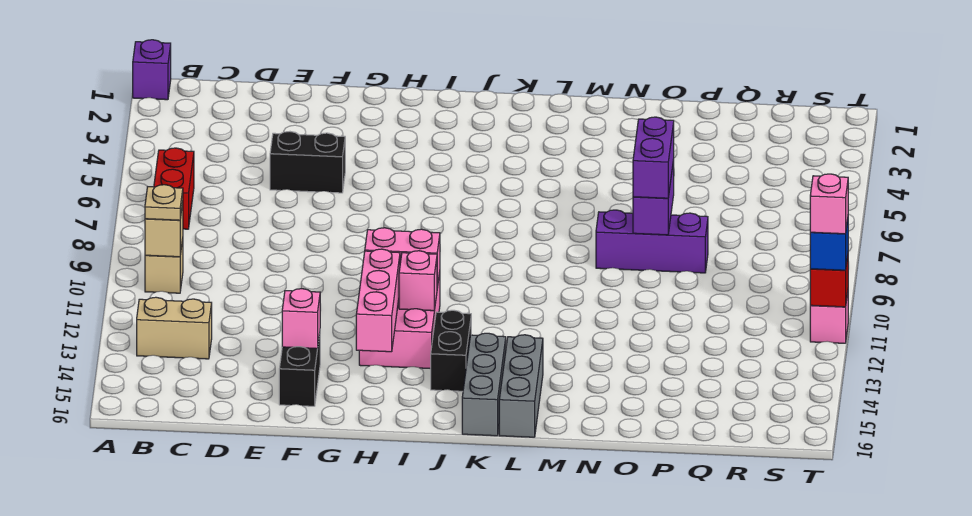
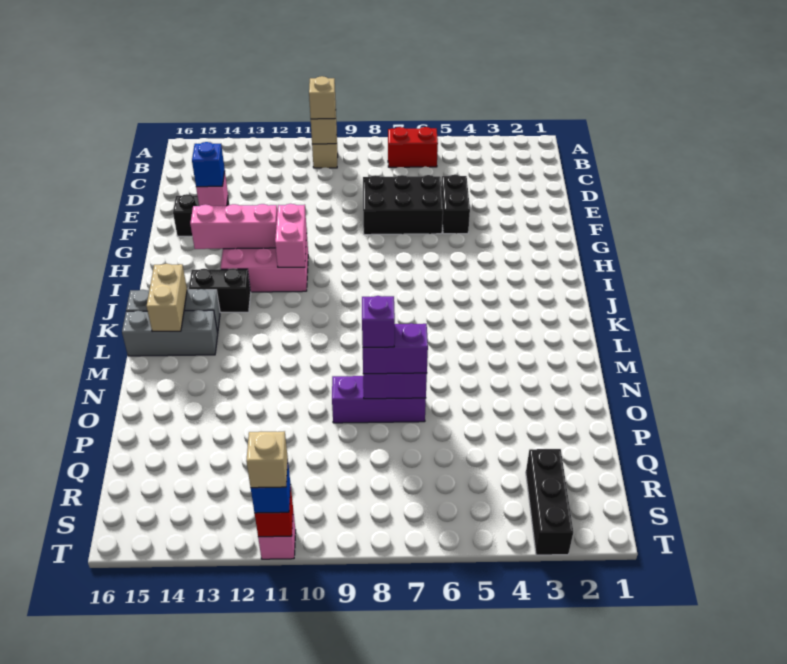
purple brick A1 level 1 -> purple brick O8 level 4
tan plate B10 level 3 -> tan brick B10 level 3
tan brick B13:C13 level 1 -> tan brick K15:L15 level 2
none -> black brick E6:F8 level 1
none -> blue brick F14 level 3
pink brick I12 level 2 -> none
purple brick N8:P8 level 1 -> purple brick O7:O9 level 1
none -> black brick R3:T3 level 1
pink brick T11 level 4 -> tan brick T11 level 4

